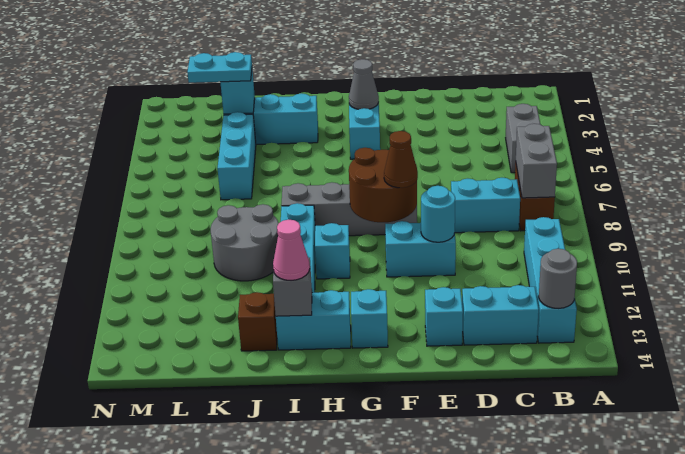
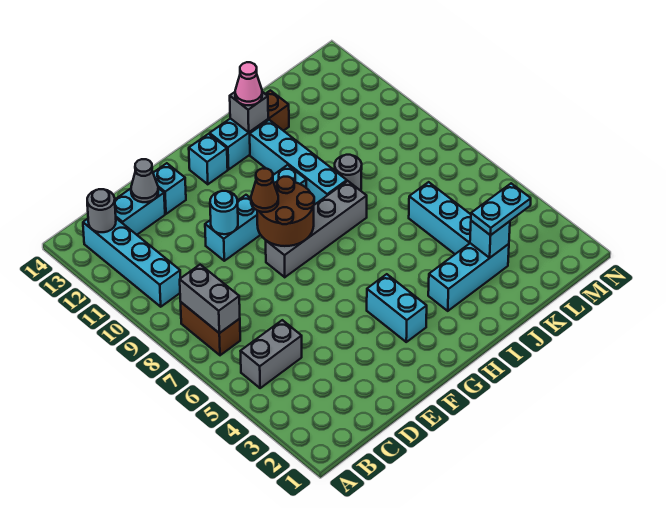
grey brick B4:B5 level 1 -> grey brick B5:C5 level 1
cyan brick C8:D8 level 1 -> none
grey cone G3 level 2 -> grey cone D13 level 2
grey round brick J9:K10 level 1 -> grey round brick J9 level 1

